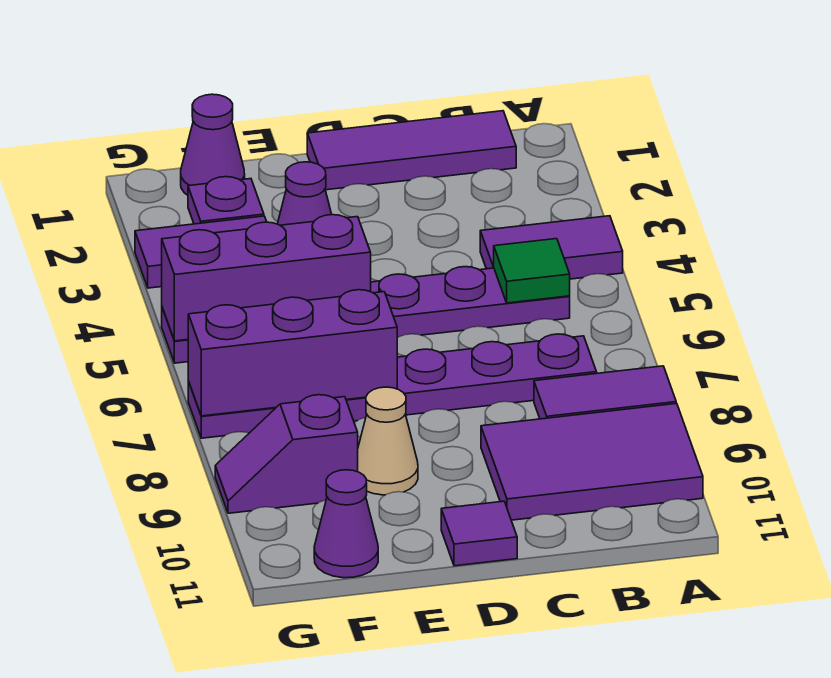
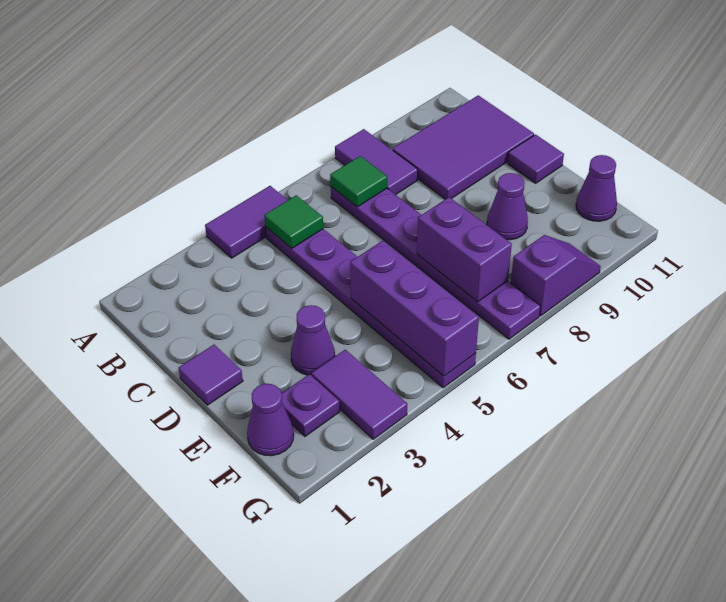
purple tile A4:B4 level 1 -> purple tile A4:A5 level 1
purple tile A9:C10 level 1 -> purple tile B9:C11 level 1
purple tile B1:D1 level 1 -> purple tile D1 level 1
none -> green tile B7 level 2
purple brick E7:G7 level 2 -> purple brick E7:F7 level 2
tan cone E9 level 1 -> purple cone E9 level 1
purple slope F9:G9 level 1 top F -> purple slope G8:G9 level 1 top 8

